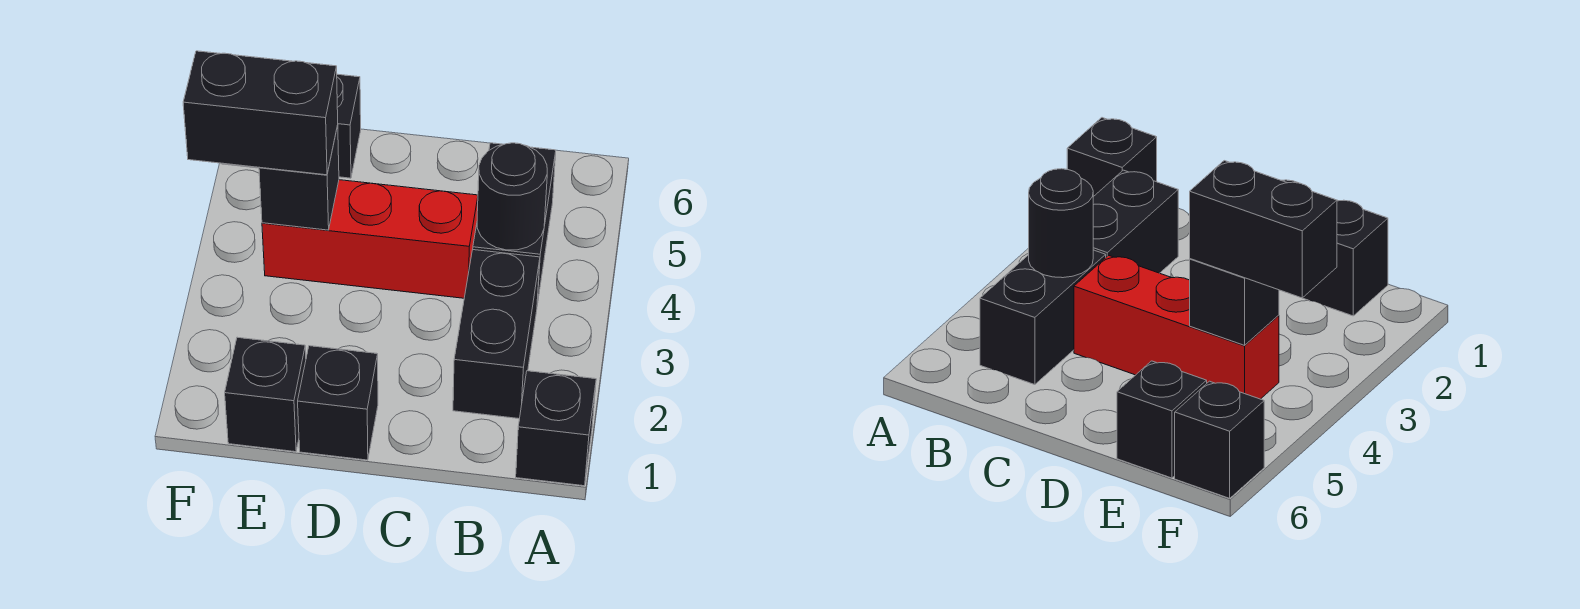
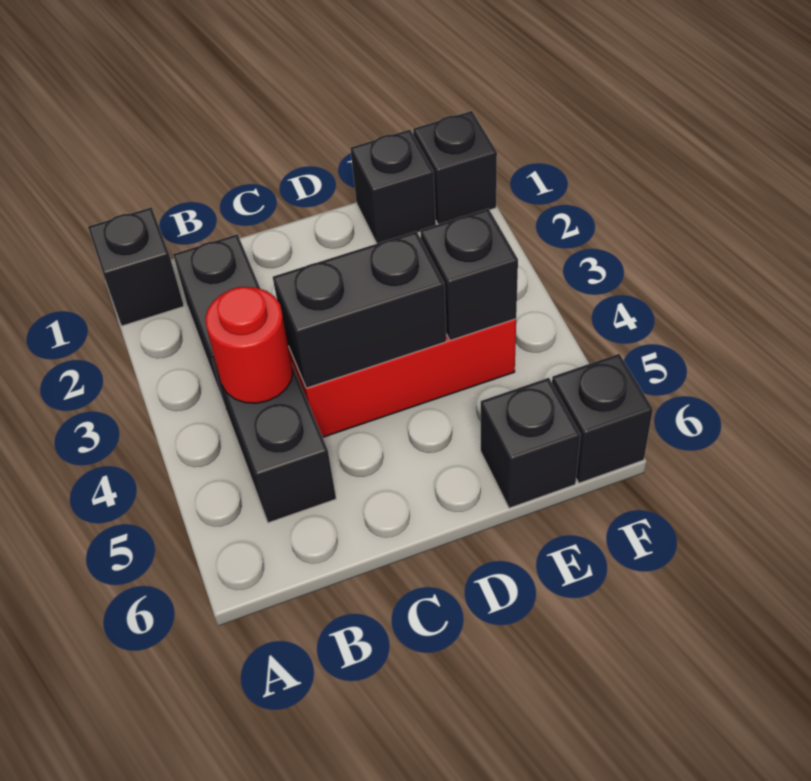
black round brick B4 level 2 -> red round brick B4 level 2
black brick D1 level 1 -> black brick F1 level 1
black brick E4:F4 level 3 -> black brick C4:D4 level 2

